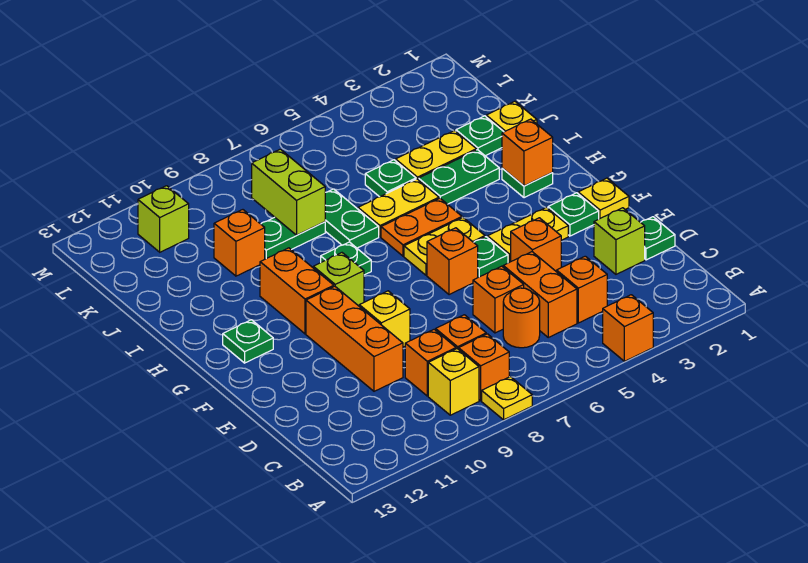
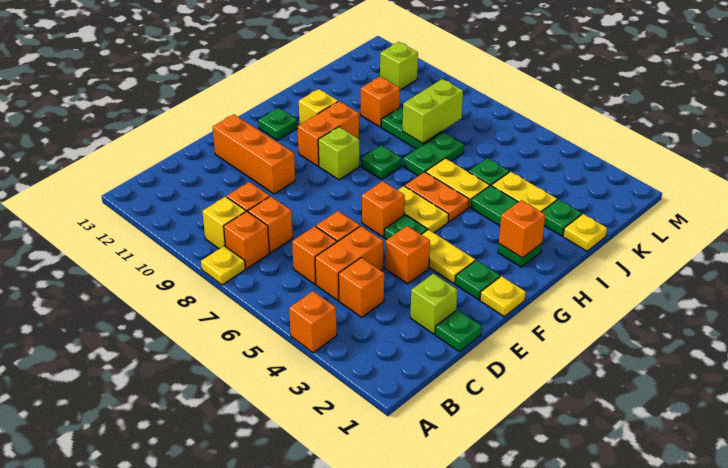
orange round brick C6 level 1 -> orange brick C6 level 1
orange brick D10:F10 level 1 -> orange brick E10:E12 level 1
yellow brick E9 level 1 -> yellow brick H11 level 1

